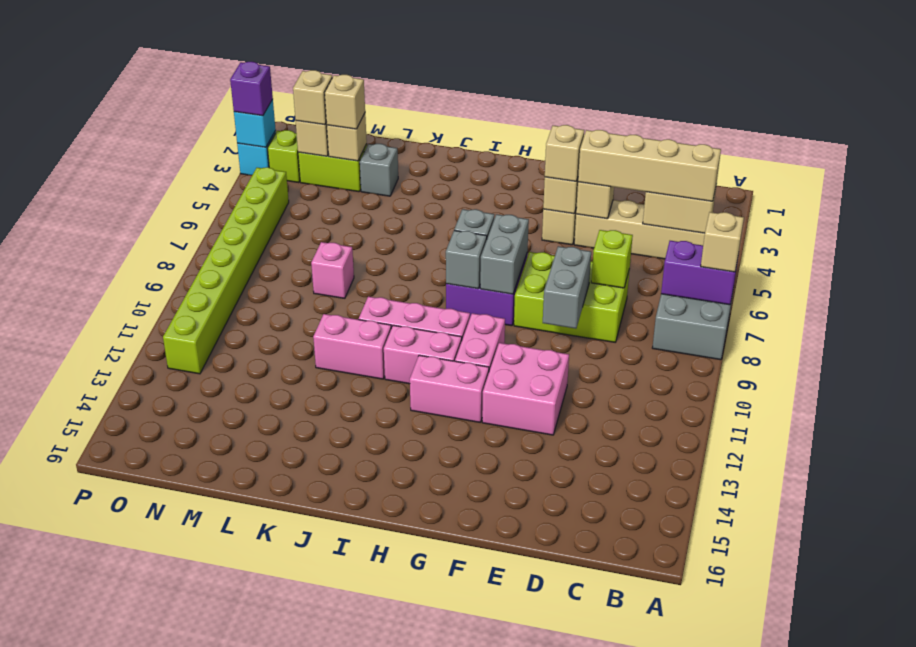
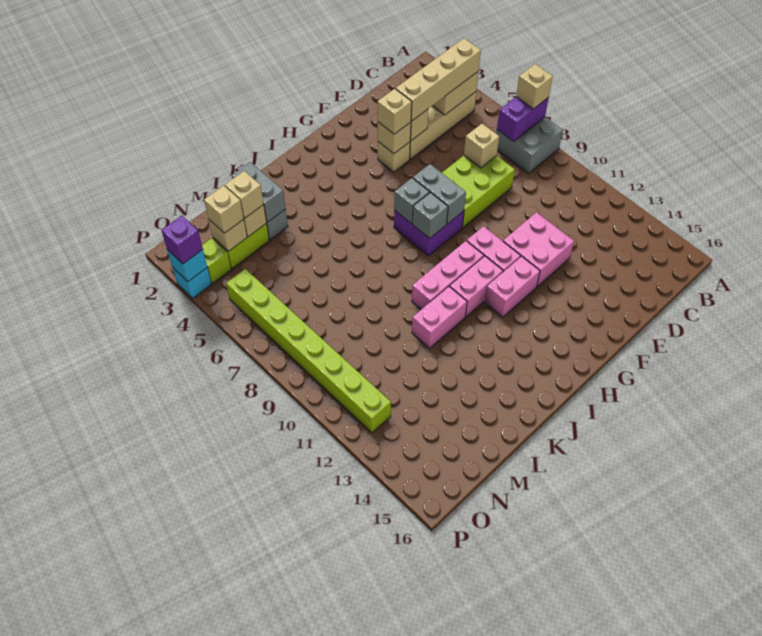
lime brick D7 level 2 -> tan brick D7 level 2
grey brick E8:E9 level 2 -> grey brick L2:L3 level 2
pink brick L8 level 1 -> none

